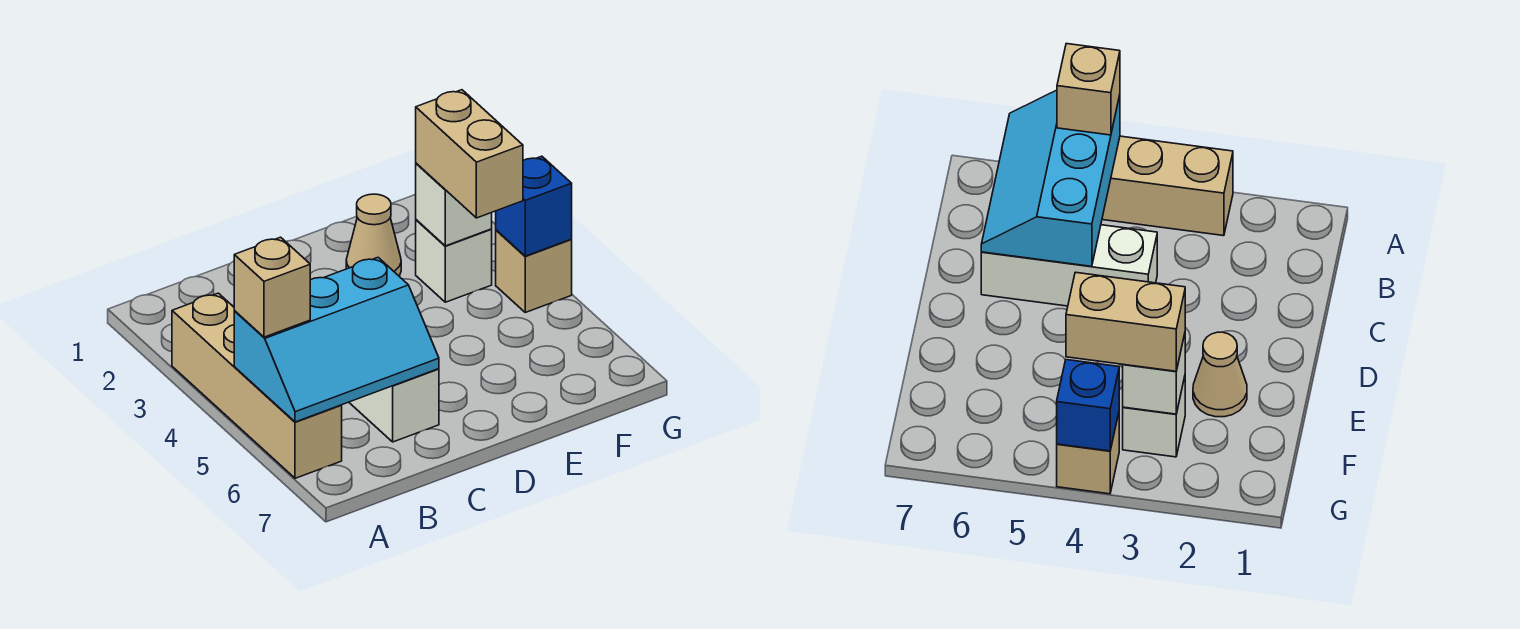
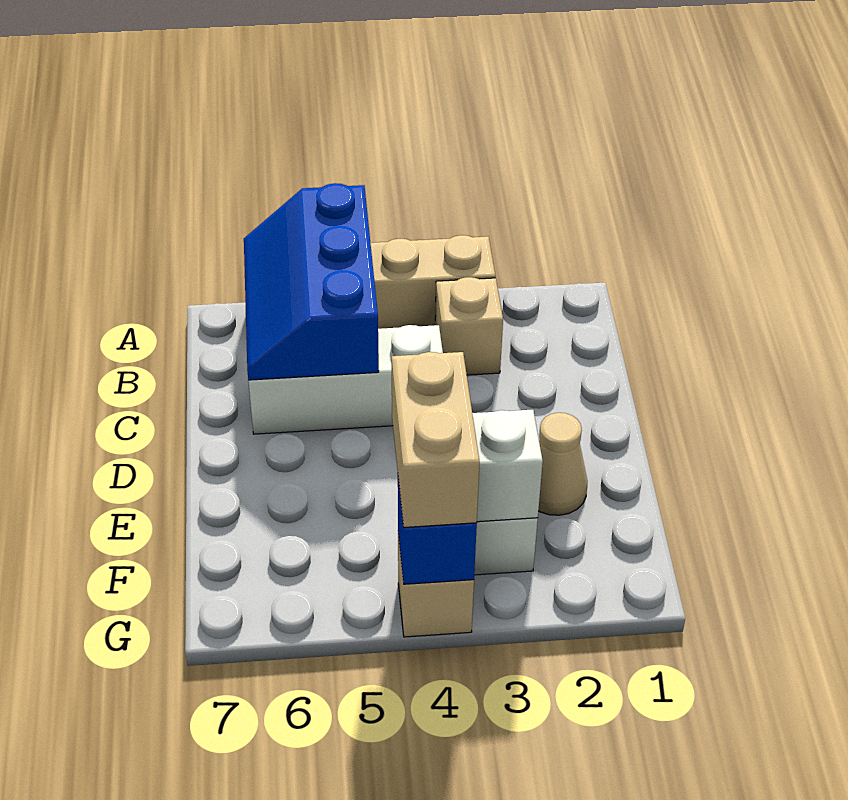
cyan slope A5:C6 level 2 top 5 -> blue slope A5:C6 level 2 top 5
tan brick A5 level 3 -> tan brick B3 level 1
tan brick F3:F4 level 3 -> tan brick F4:G4 level 3

